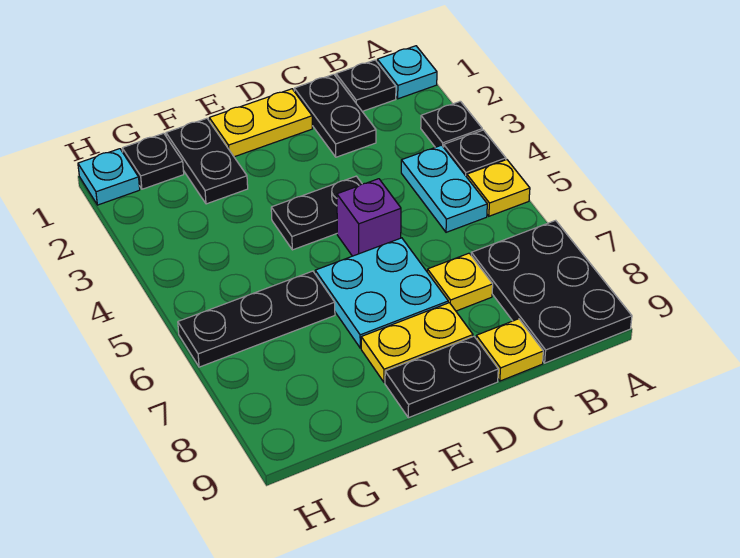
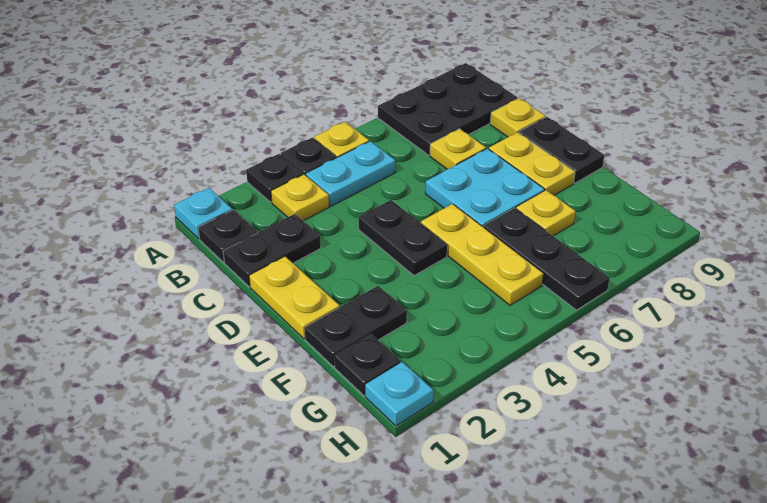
none -> yellow plate B3 level 1
purple brick D5 level 1 -> none
none -> yellow plate E5:G5 level 1
none -> yellow plate F7 level 1

